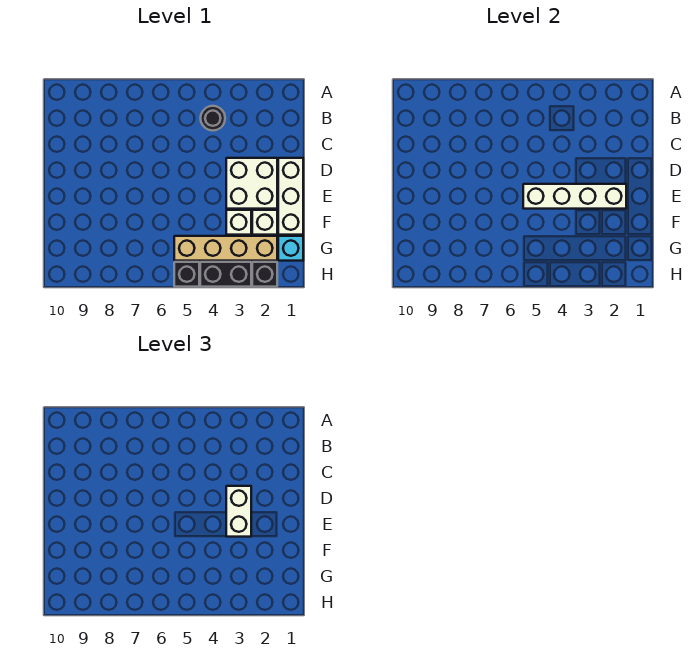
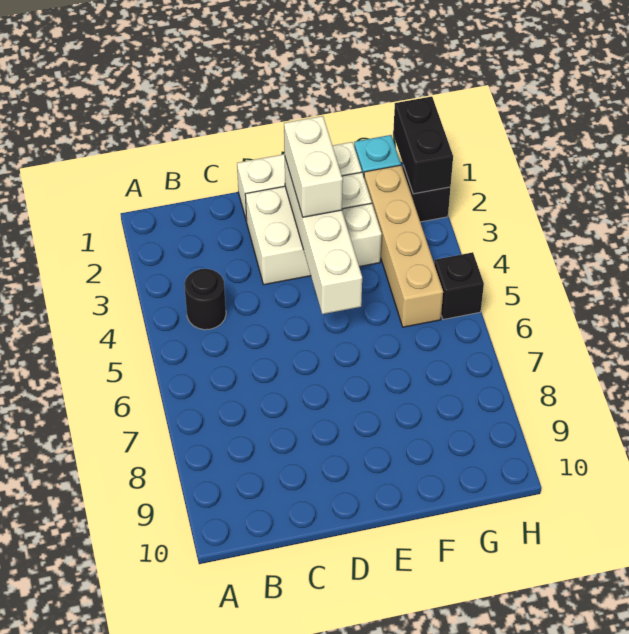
white brick D3:E3 level 3 -> white brick E2:E3 level 3
black brick H3:H4 level 1 -> black brick H1:H2 level 2

